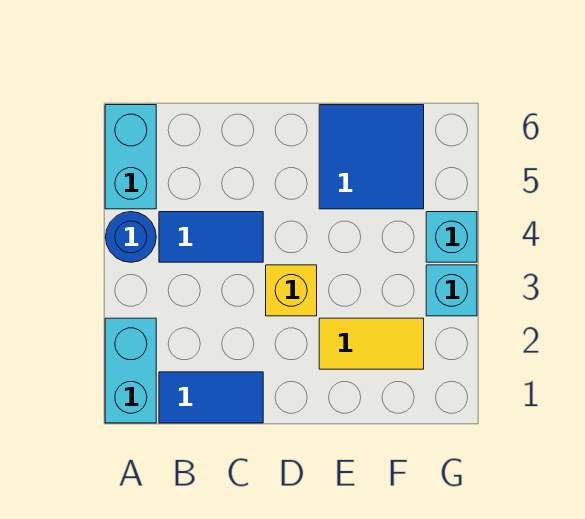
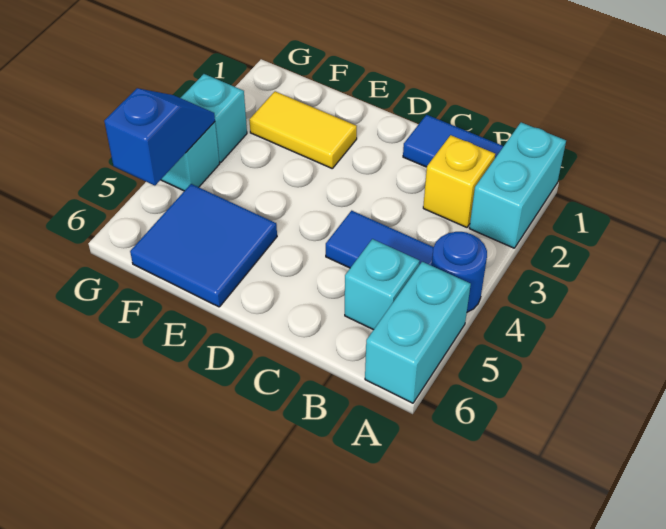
none -> cyan brick B5 level 1
yellow brick D3 level 1 -> yellow brick B2 level 1
none -> blue slope G4:G5 level 2 top 5

